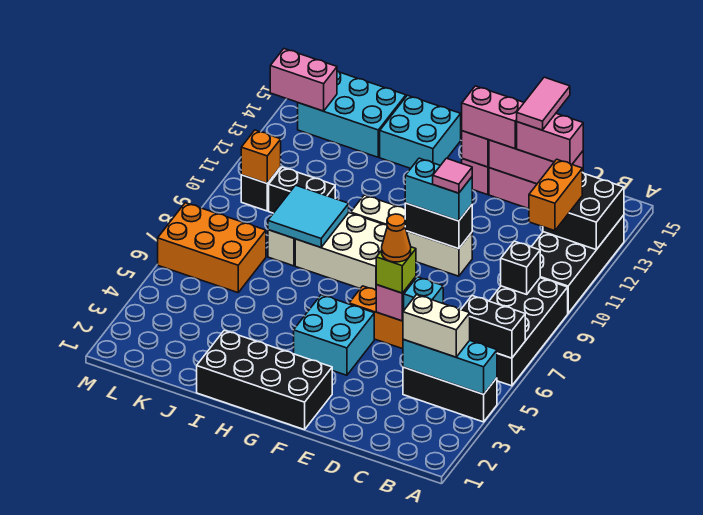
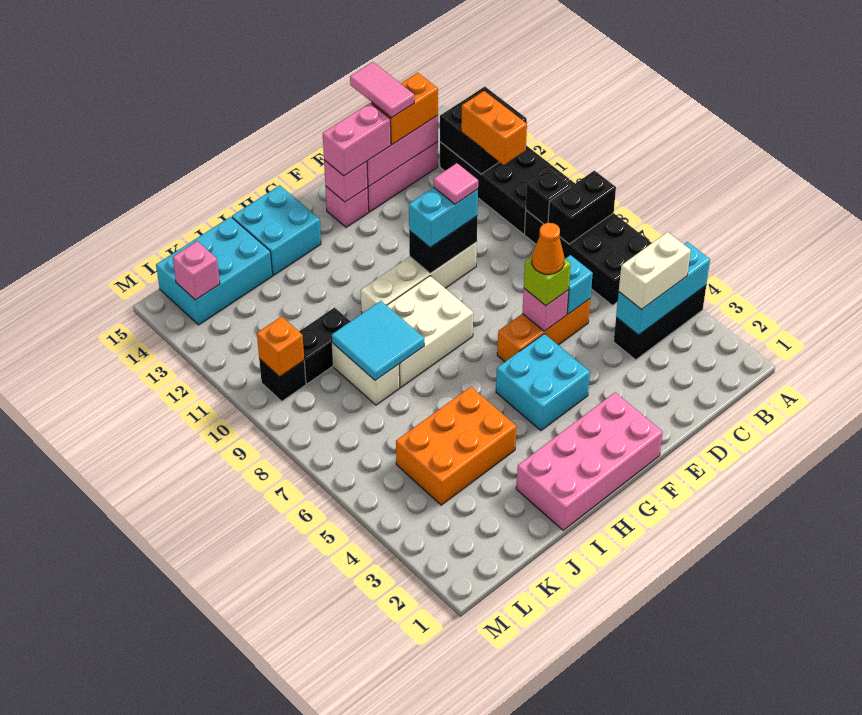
black brick A6:B6 level 2 -> black brick A8:B8 level 2
pink brick C14:D14 level 3 -> orange brick C14:D14 level 3
black brick F1:I2 level 1 -> pink brick F1:I2 level 1
orange brick K6:M7 level 1 -> orange brick I4:K5 level 1
pink brick L14:M14 level 2 -> pink brick L14 level 2

